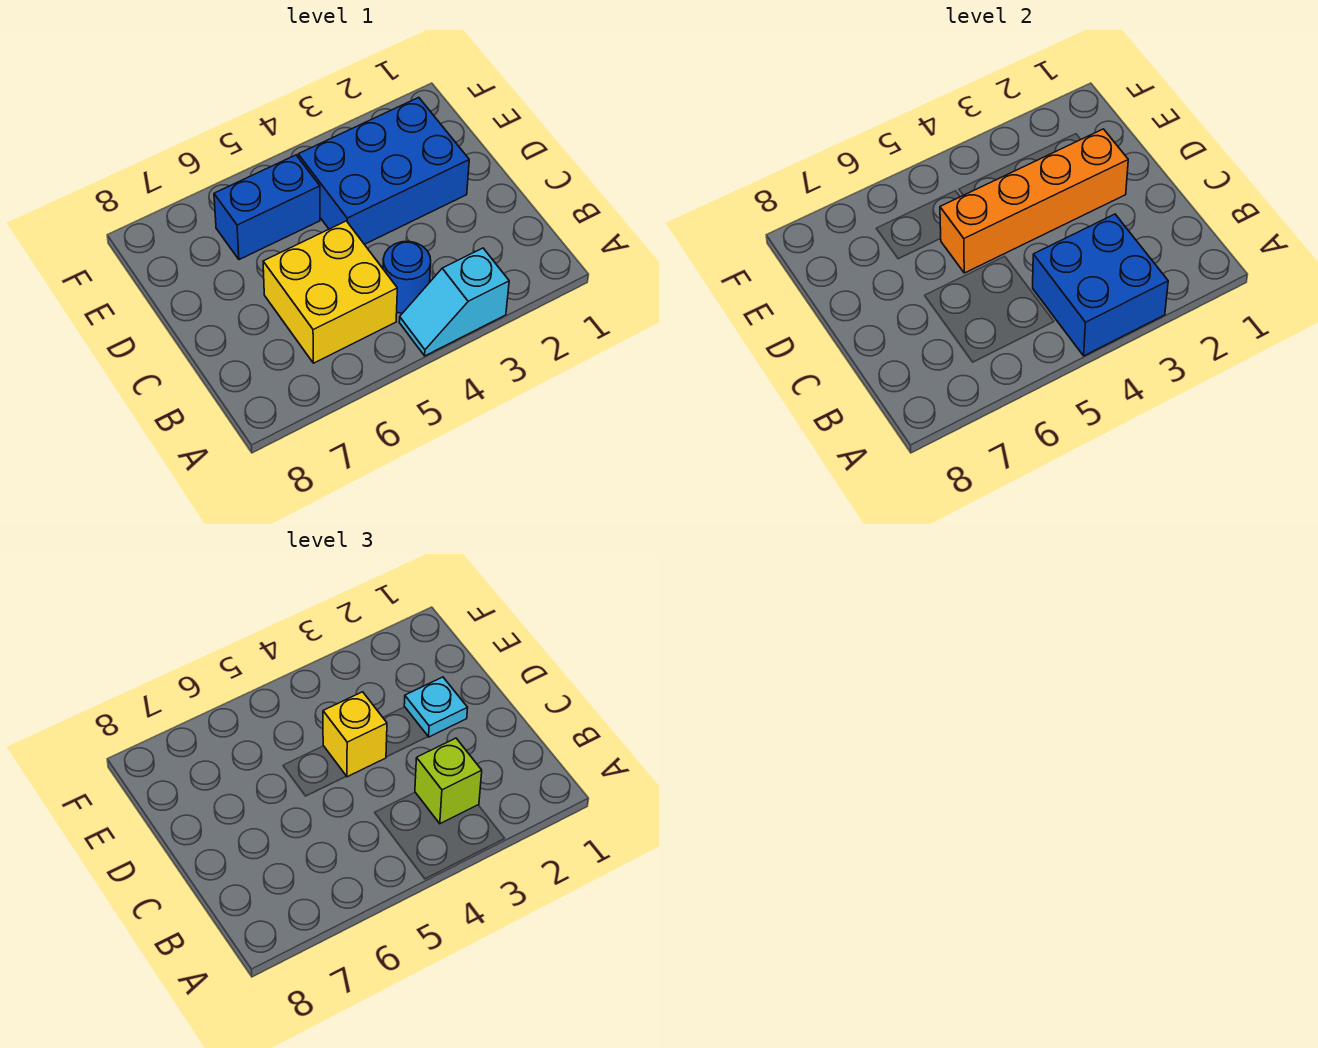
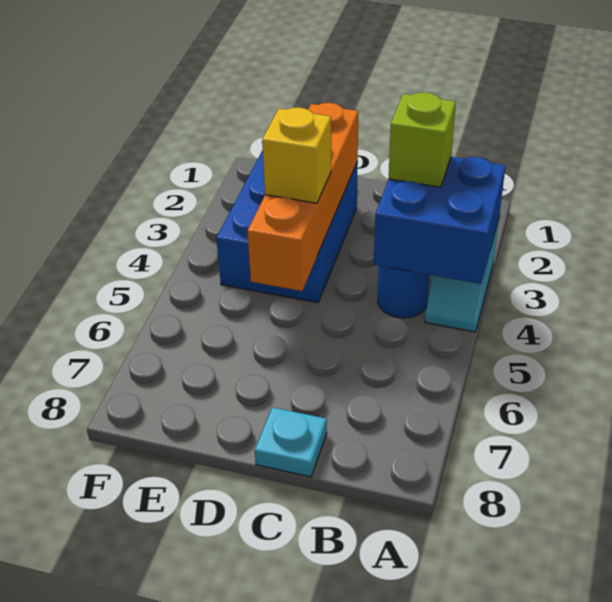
yellow brick B5:C6 level 1 -> none
cyan plate D2 level 3 -> cyan plate C8 level 1
blue brick E5:E6 level 1 -> none

